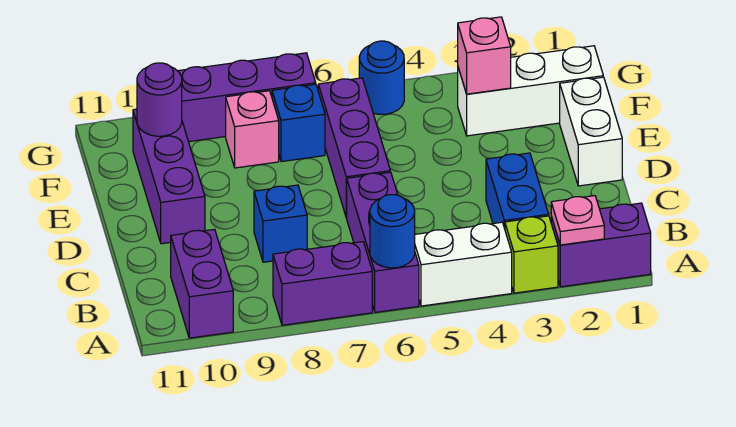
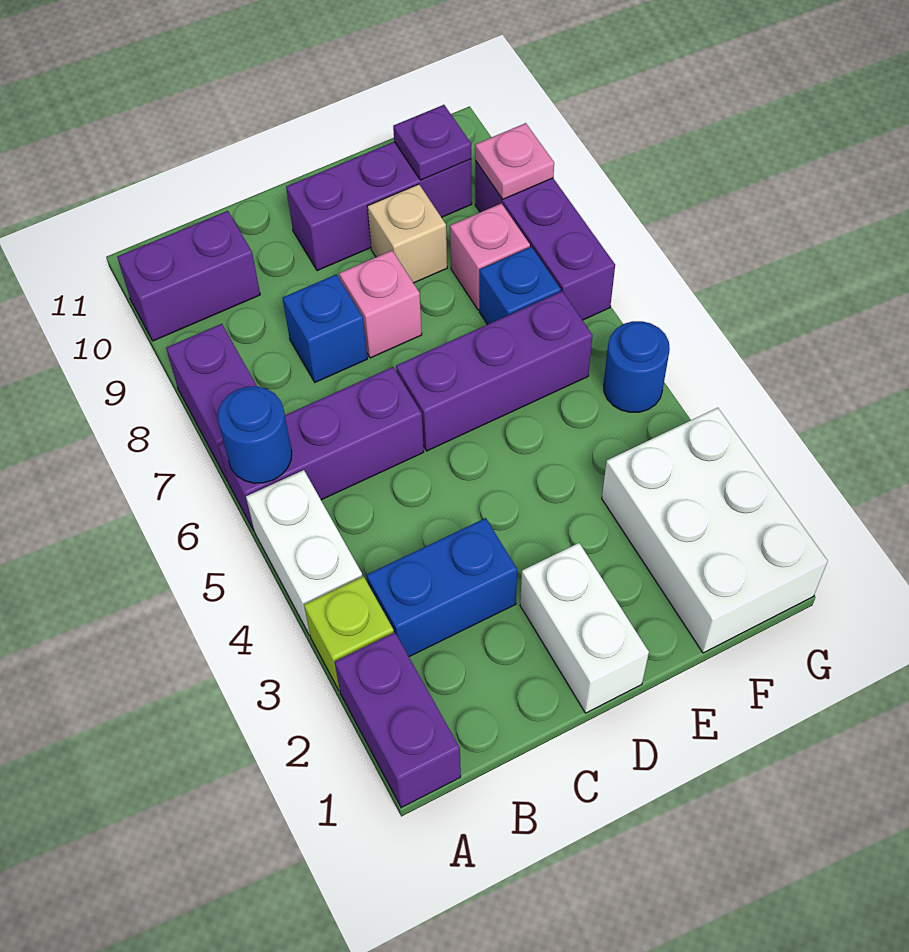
pink plate A2 level 2 -> pink plate G9 level 2
white brick D1:E1 level 1 -> white brick D1:D2 level 1
none -> tan brick E9 level 1
white brick F1:F3 level 1 -> white brick F1:G3 level 1
pink brick F3 level 2 -> pink brick D8 level 1
purple round brick F10 level 2 -> purple plate F10 level 2

